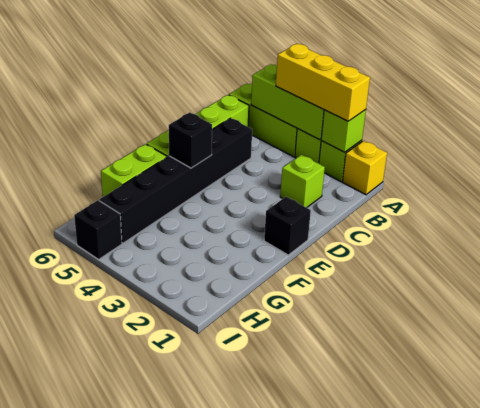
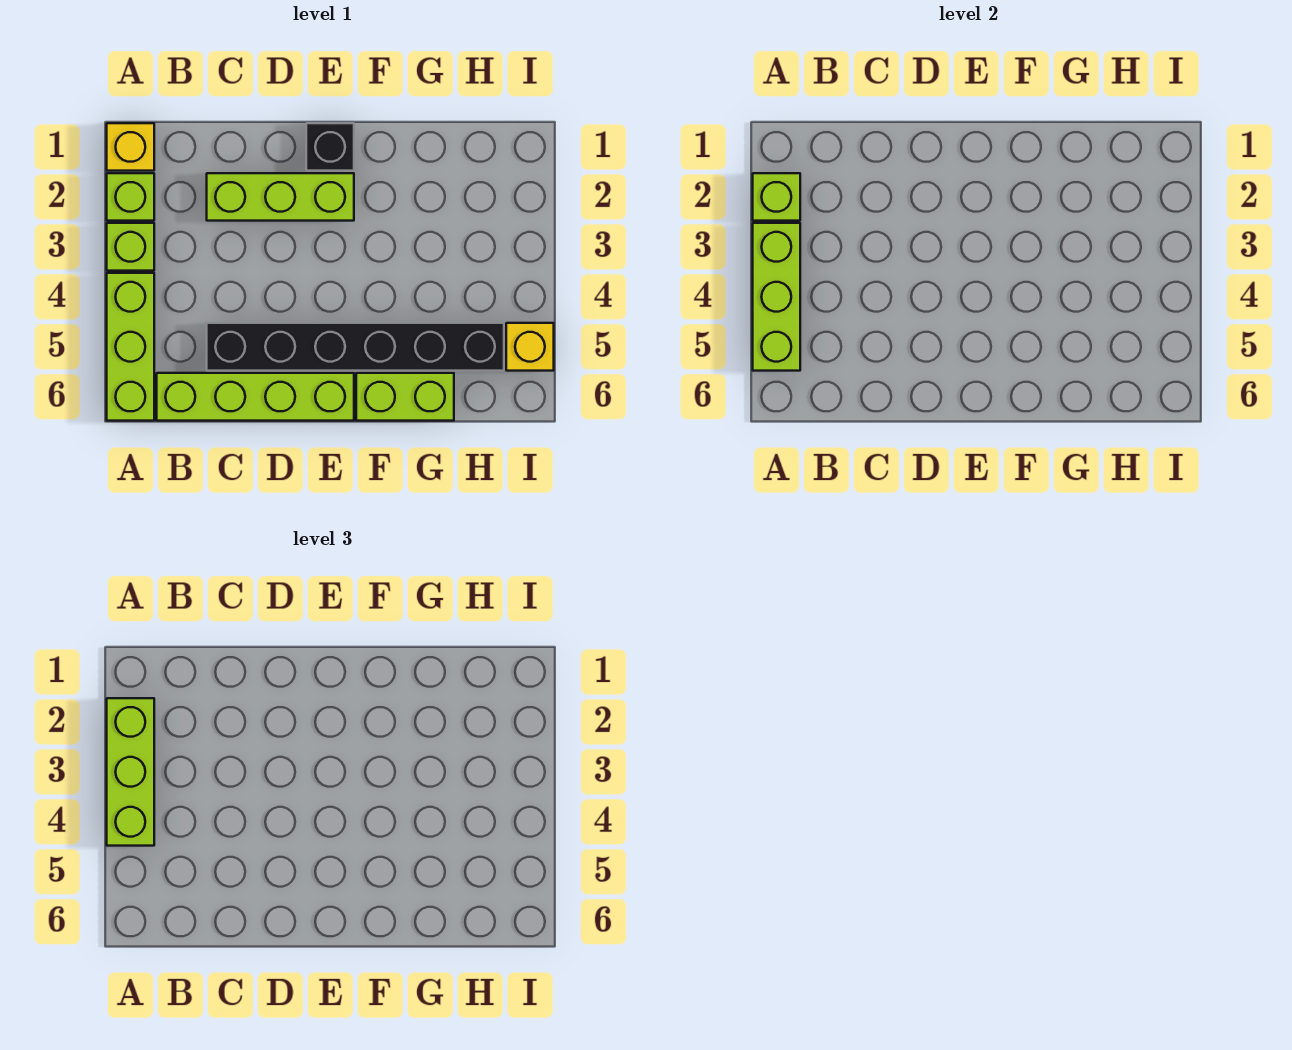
yellow brick A2:A4 level 3 -> lime brick A2:A4 level 3
lime brick C2 level 1 -> lime brick C2:E2 level 1
black brick E5 level 2 -> none
black brick I5 level 1 -> yellow brick I5 level 1

